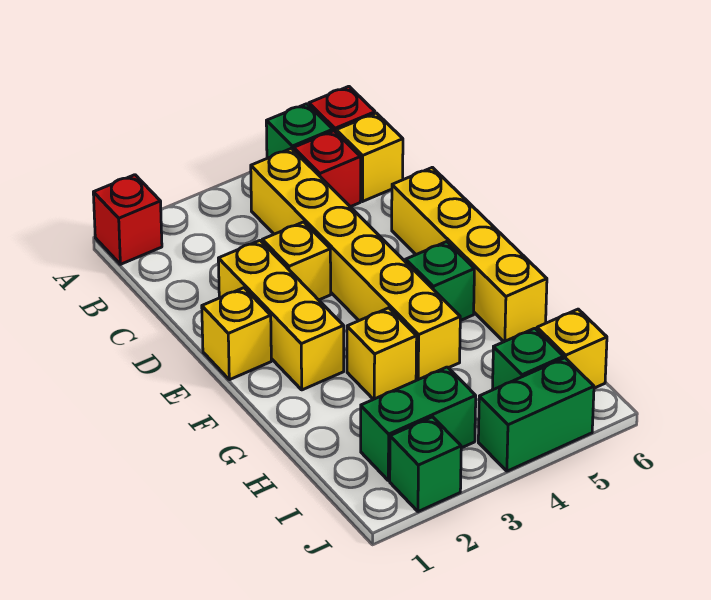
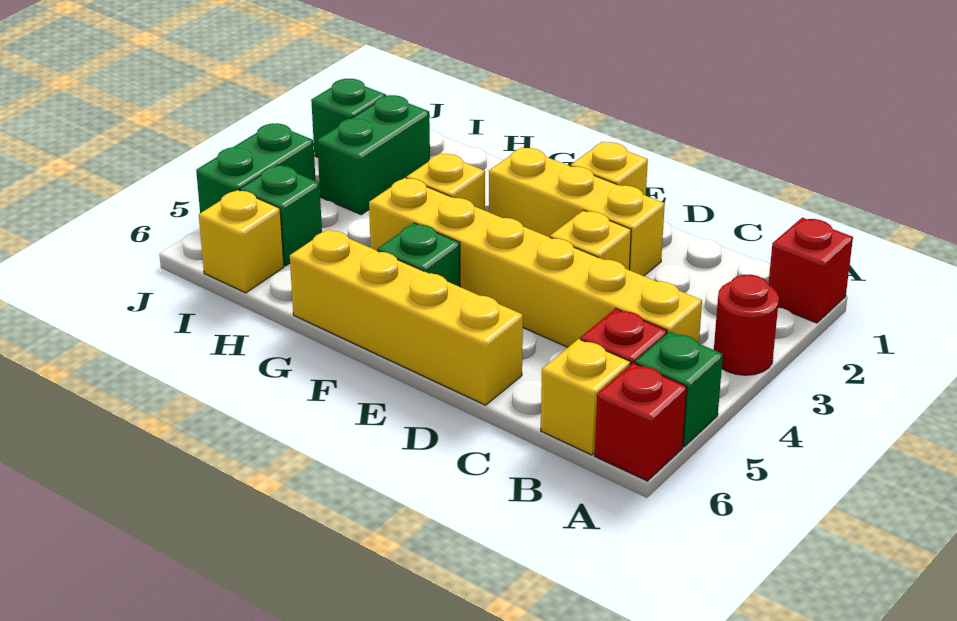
none -> red round brick A3 level 1

